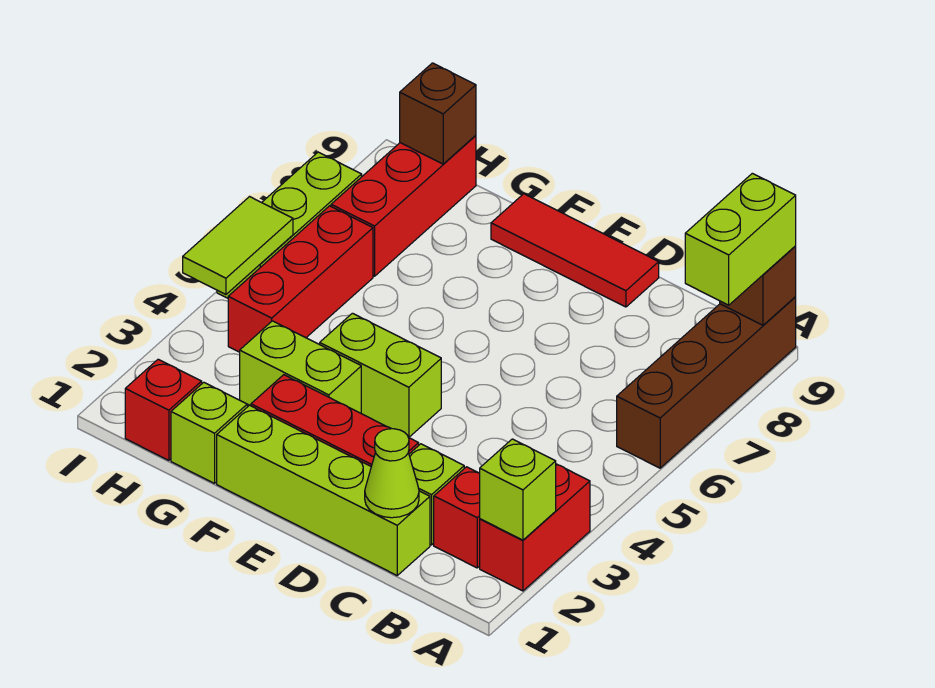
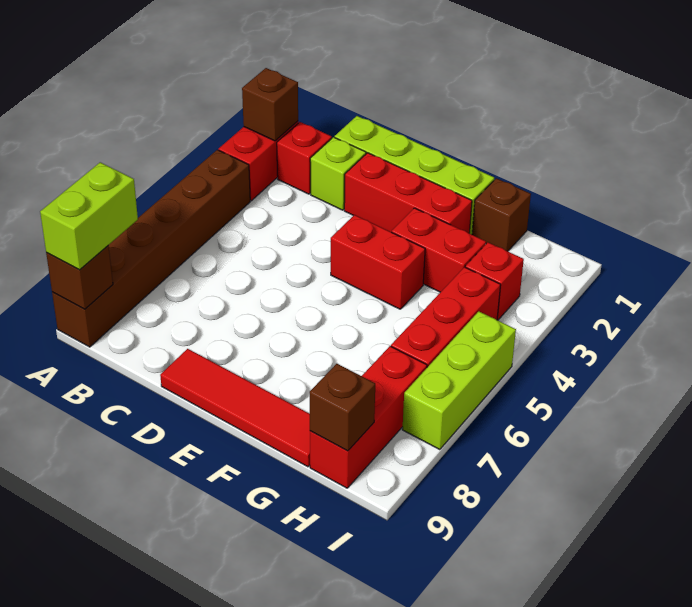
lime brick A2 level 2 -> brown brick A2 level 2
brown brick A6:A9 level 1 -> brown brick A4:A9 level 1
lime cone C1 level 2 -> none
red tile D9:F9 level 1 -> red tile D9:G9 level 1
lime brick E4:F4 level 1 -> red brick E4:F4 level 1
lime brick F3:G3 level 1 -> red brick F3:G3 level 1
lime brick G1 level 1 -> brown brick G1 level 1
red brick H1 level 1 -> red brick H3 level 1
lime tile I4:I5 level 2 -> none

